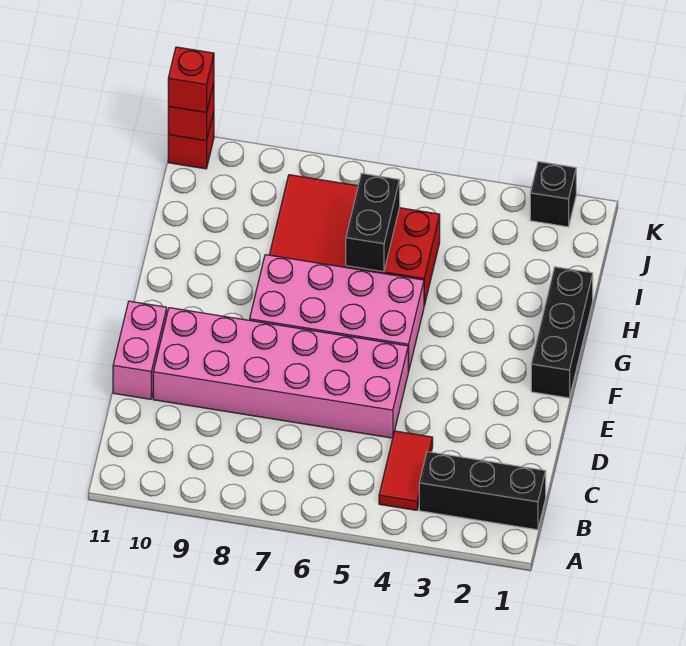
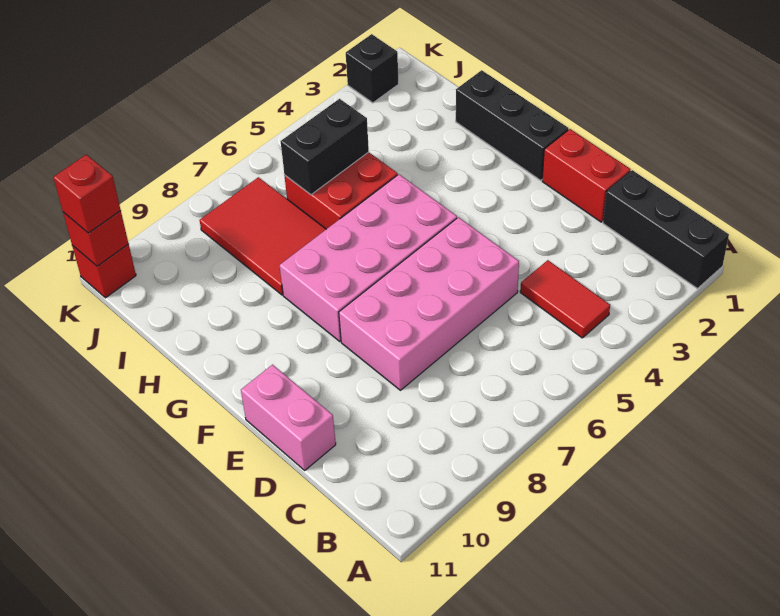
black brick B1:B3 level 1 -> black brick A1:C1 level 1
none -> red brick D1:E1 level 1
pink brick D5:E10 level 1 -> pink brick D5:E8 level 1
black brick H6:I6 level 2 -> black brick I5:I6 level 2

